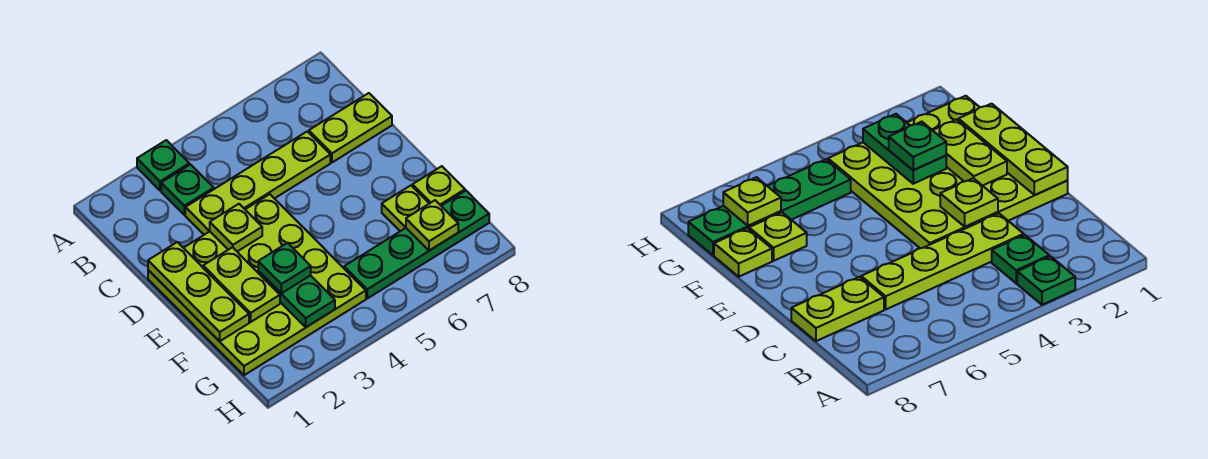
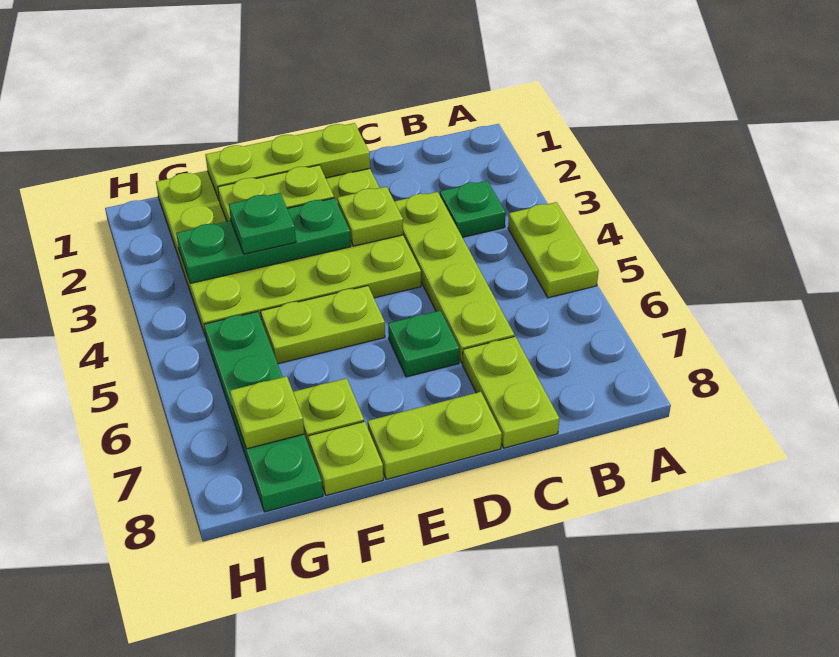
green plate A3 level 1 -> green plate D6 level 1
none -> lime plate A4:A5 level 1
none -> lime plate D8:E8 level 1
none -> lime plate E5:F5 level 1
green plate F3:G3 level 2 -> green plate E3:G3 level 2

